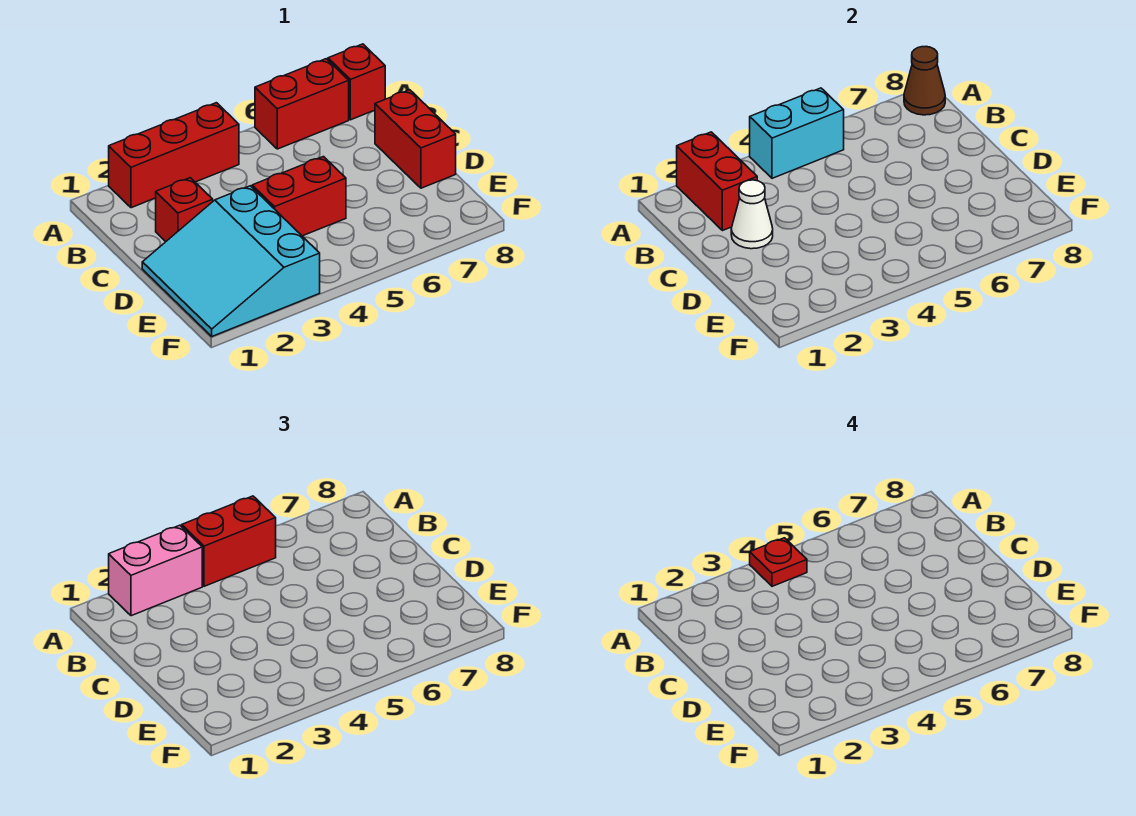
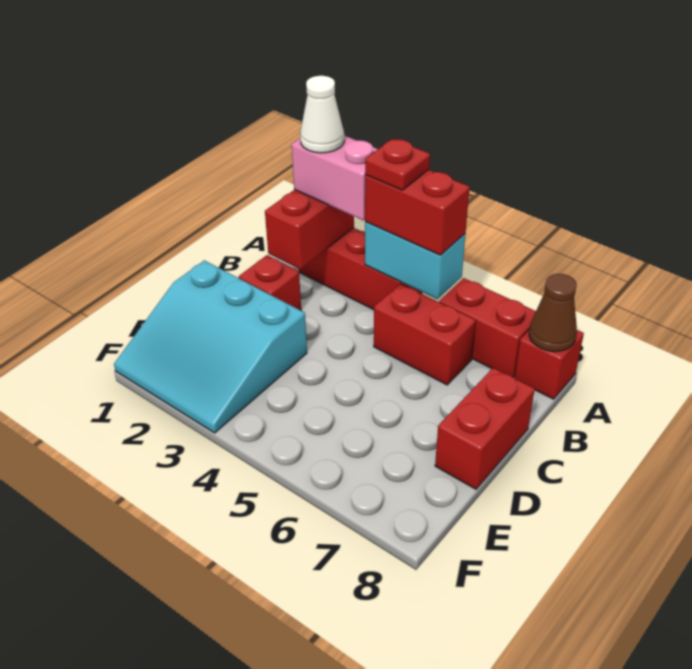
white cone C2 level 2 -> white cone A2 level 4
cyan slope D1:F3 level 1 top 3 -> cyan slope D1:F3 level 1 top D
red brick D4:D5 level 1 -> red brick B5:B6 level 1

